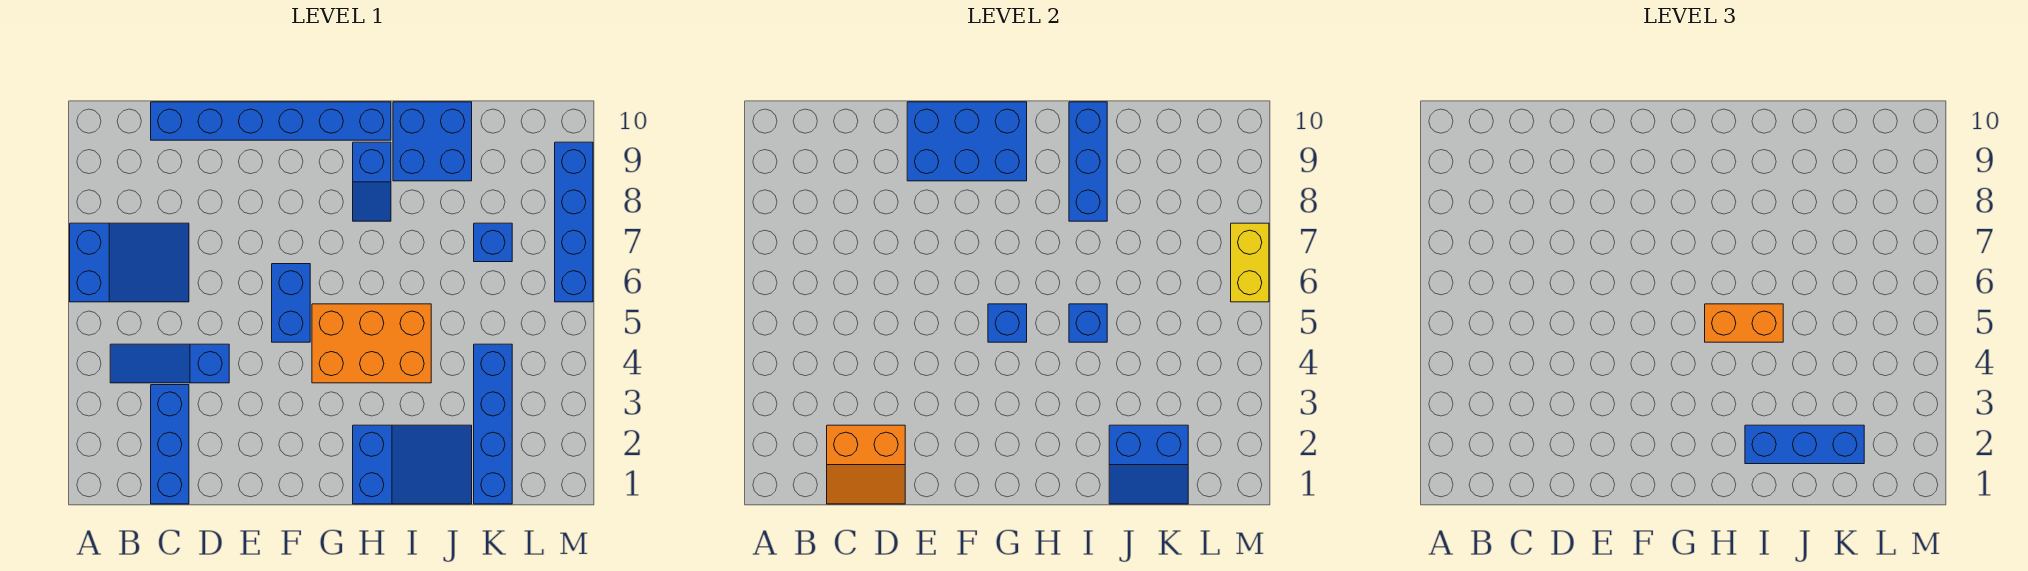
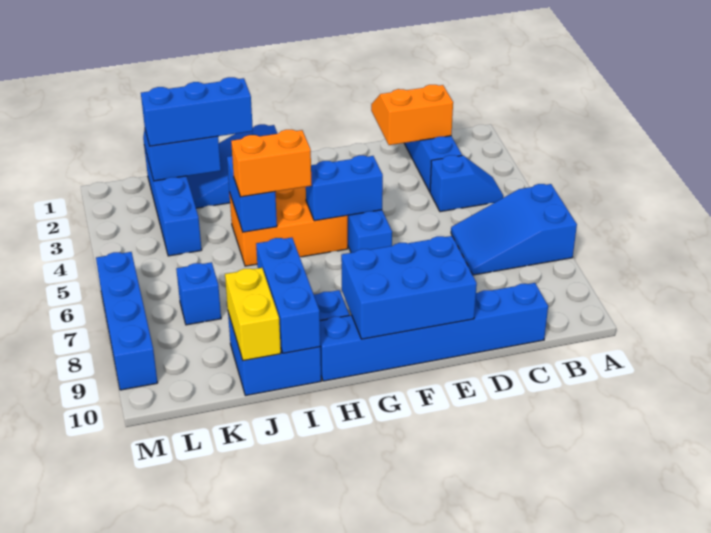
blue slope B4:D4 level 1 top D -> blue slope B4:C4 level 1 top C
blue brick G5 level 2 -> blue brick F5:G5 level 2
blue brick I5 level 2 -> blue brick I4:I5 level 2
yellow brick M6:M7 level 2 -> yellow brick J9:J10 level 2

